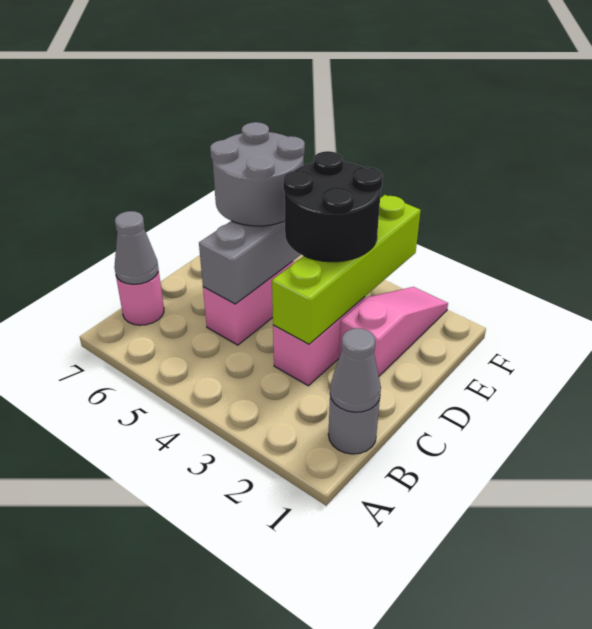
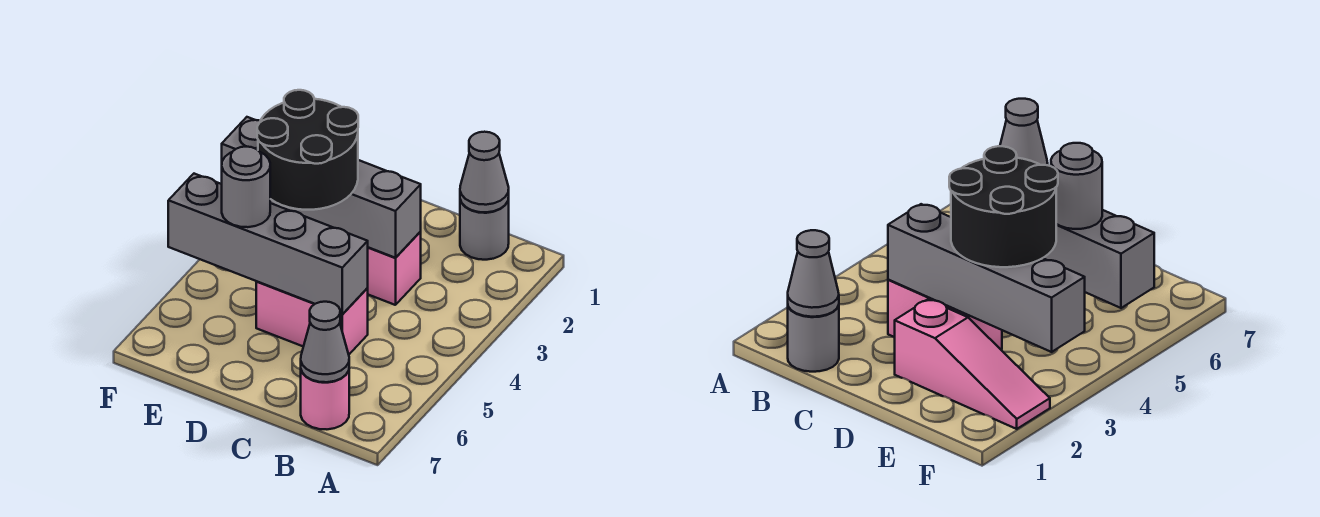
lime brick C3:F3 level 2 -> grey brick C3:F3 level 2
grey round brick D5:E6 level 3 -> grey round brick E5 level 3

